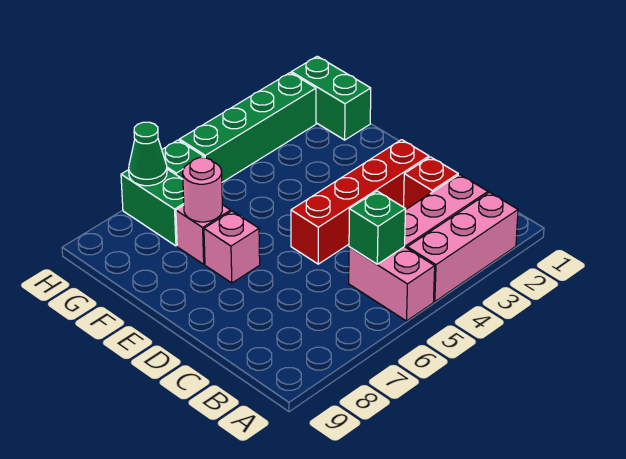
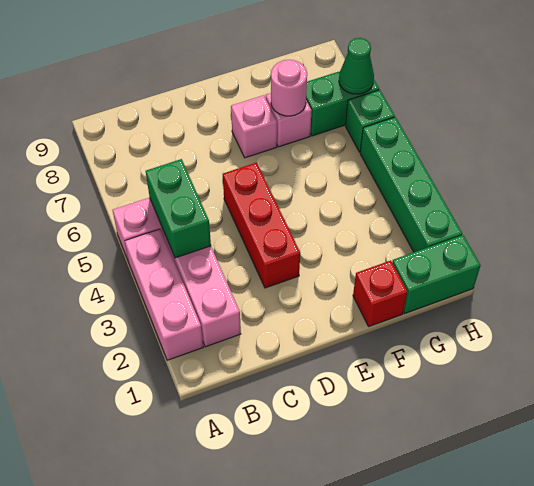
green brick B5 level 2 -> green brick B4:B5 level 2
red brick C2 level 1 -> red brick F1 level 1
red brick D2:D5 level 1 -> red brick D3:D5 level 1

